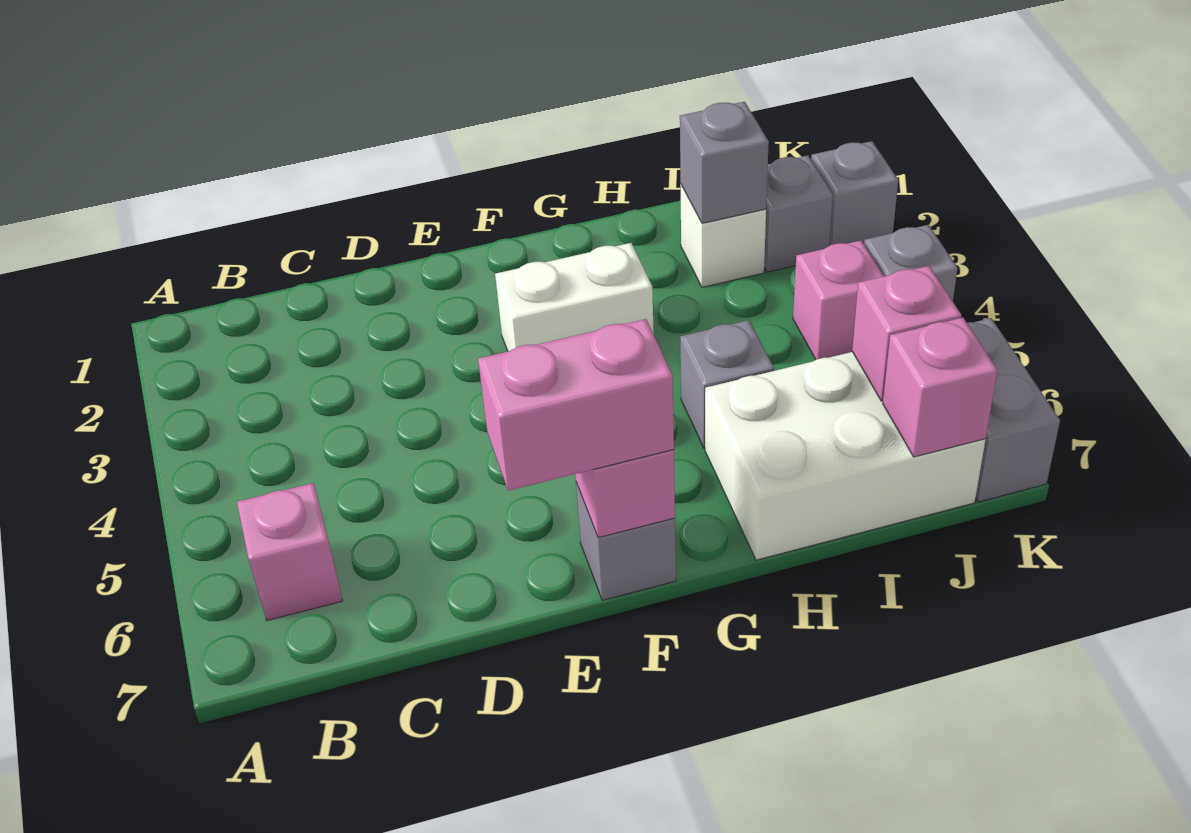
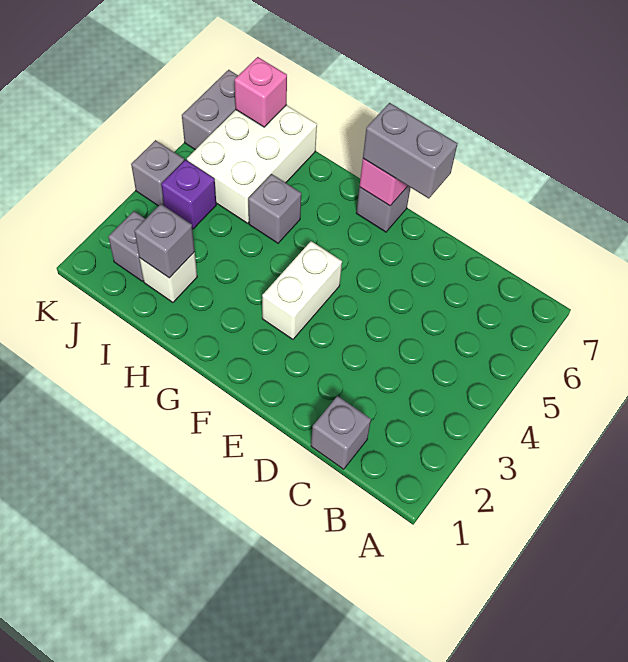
pink brick B6 level 1 -> none
pink brick E7:F7 level 3 -> grey brick E7:F7 level 3
white brick F3:G3 level 1 -> white brick F3:F4 level 1
white brick H6:J7 level 1 -> white brick I5:J7 level 1
pink brick J4 level 1 -> purple brick J4 level 1
pink brick J6 level 2 -> none
grey brick K2 level 1 -> grey brick C1 level 1

